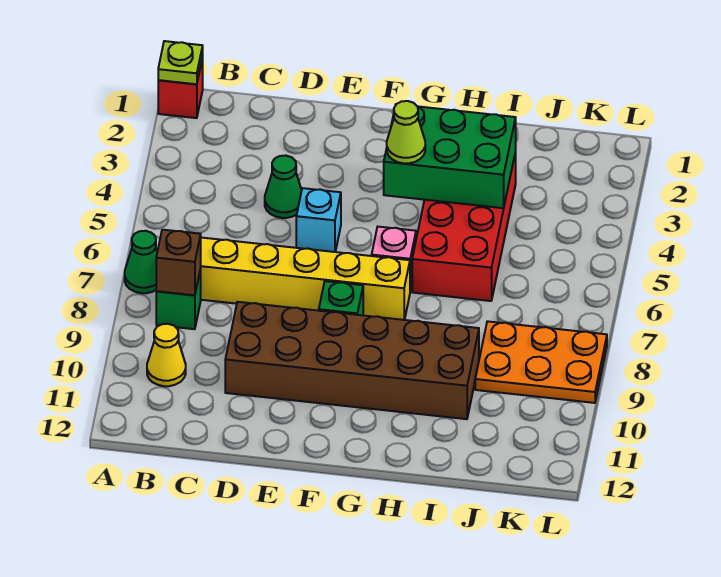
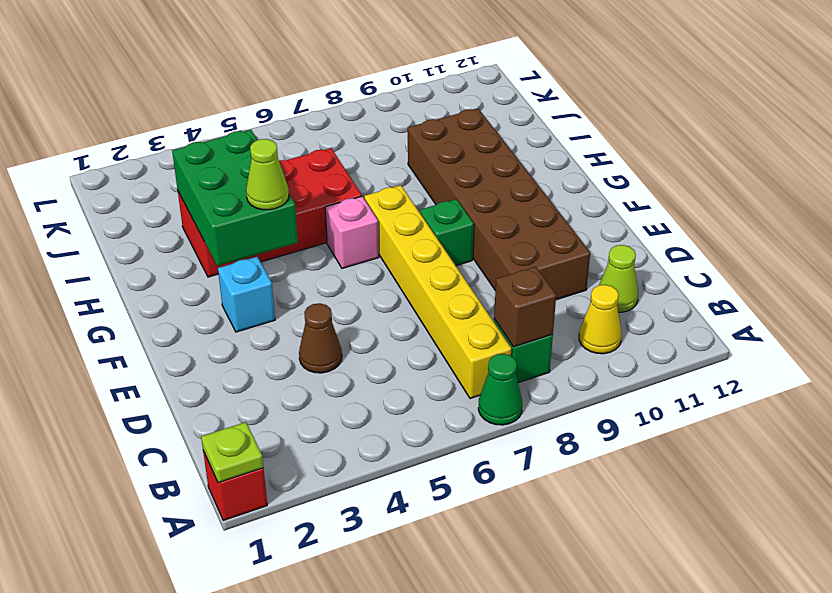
none -> lime cone C11 level 1
green cone D4 level 1 -> brown cone D4 level 1
cyan brick E5 level 1 -> cyan brick F3 level 1
orange plate J8:L9 level 1 -> none

